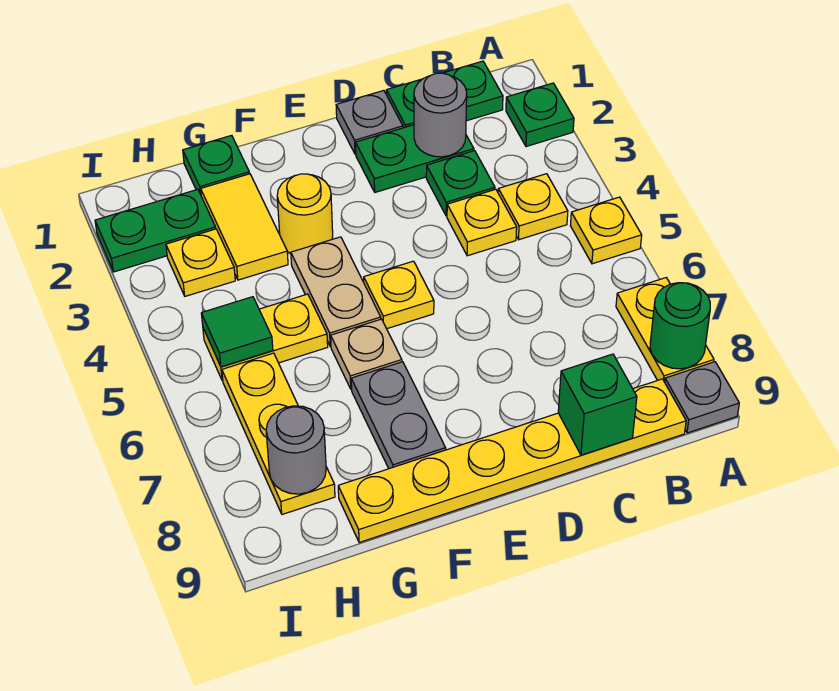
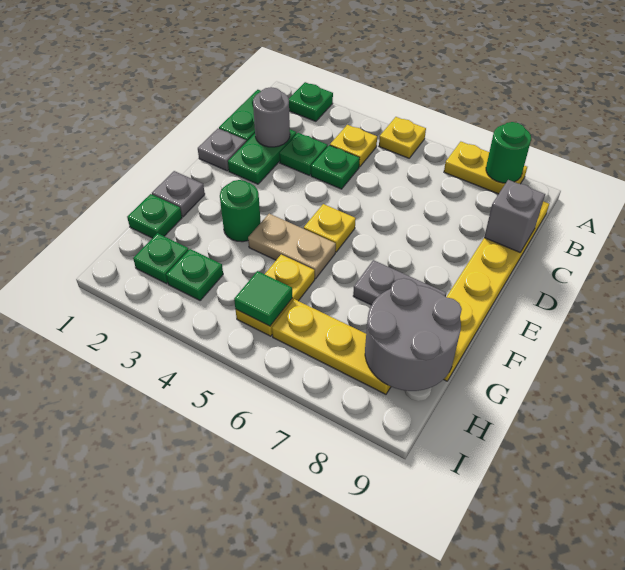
grey plate A9 level 1 -> grey plate F1 level 1
yellow plate C4 level 1 -> green plate C4 level 1
green brick C9 level 2 -> grey brick C9 level 2
yellow round brick F3 level 1 -> green round brick F3 level 1
tan plate F6 level 1 -> none
yellow tile G2:G3 level 1 -> none
green plate H2:I2 level 1 -> green plate H2 level 1
yellow plate H3 level 1 -> green plate H3 level 1
grey round brick H8 level 2 -> grey round brick G8:H9 level 2

